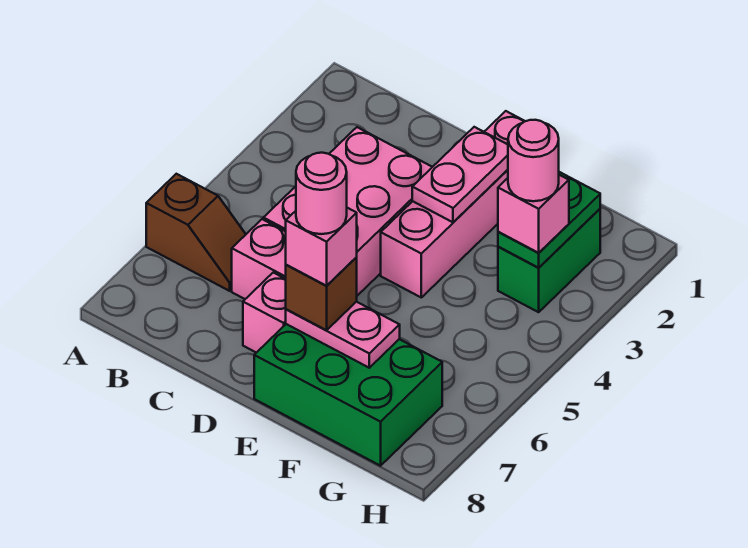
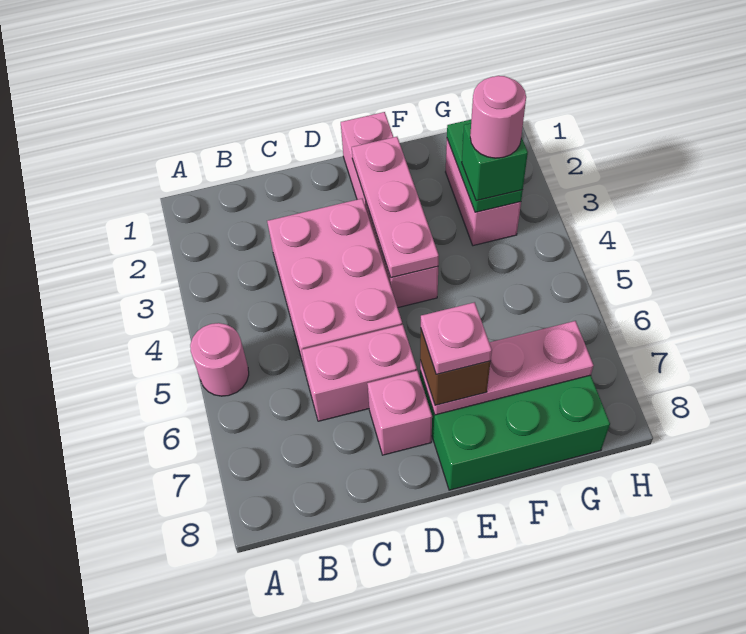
brown slope A6:B6 level 1 top A -> none
pink plate E2:E3 level 2 -> pink plate E2:E4 level 2
pink plate E7:F7 level 2 -> pink plate E7:G7 level 2
pink brick E7 level 4 -> pink plate E7 level 4
pink round brick E7 level 5 -> pink round brick A5 level 1
green brick G2:G3 level 1 -> pink brick G2:G3 level 1
pink brick G3 level 3 -> green brick G3 level 3

